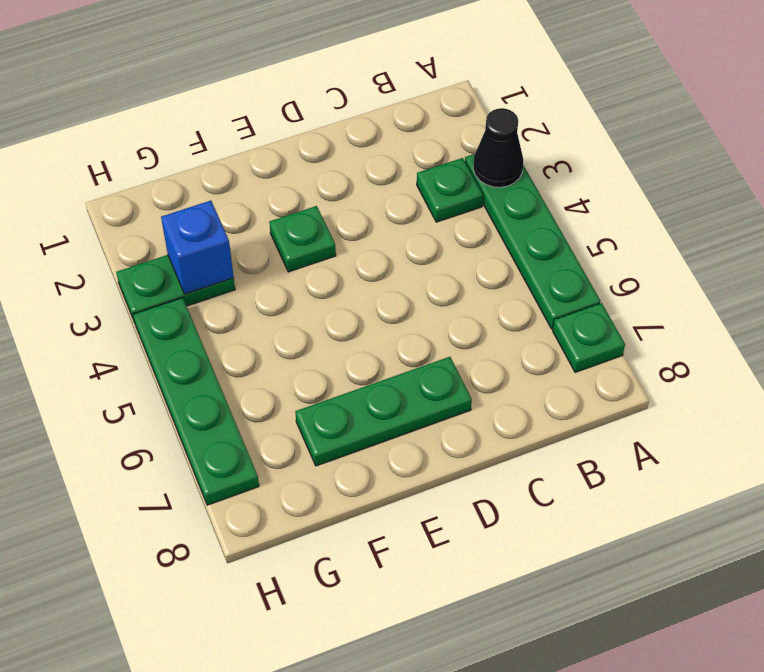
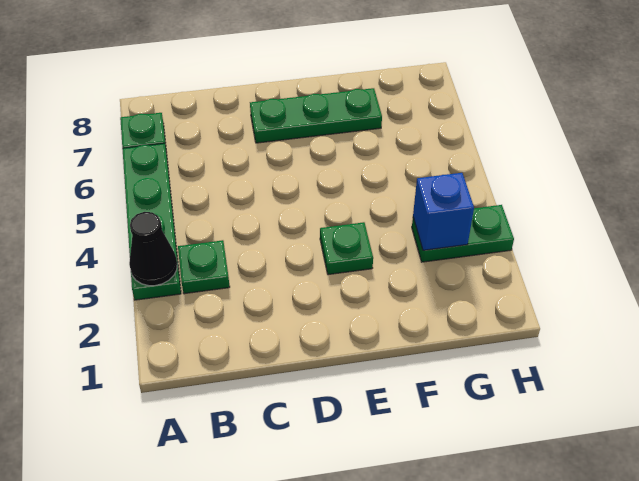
green plate H4:H7 level 1 -> none

